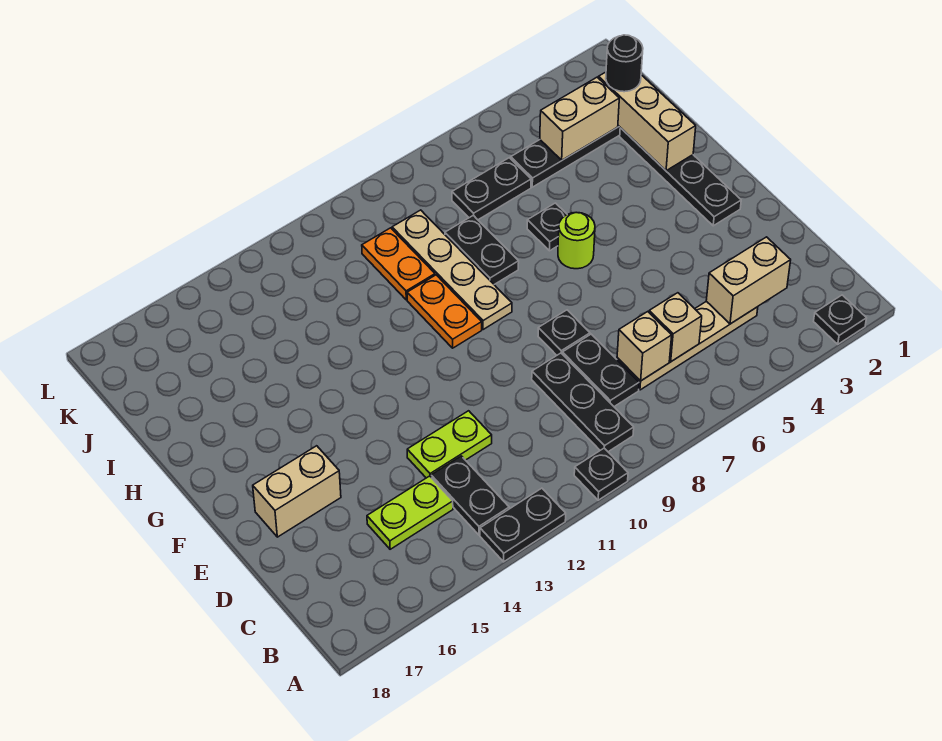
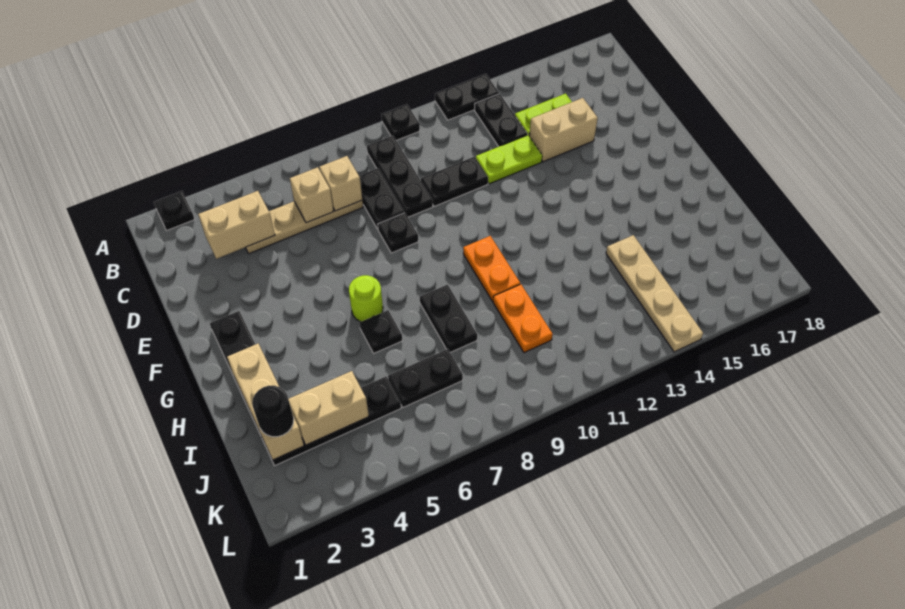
none -> black plate D10:D11 level 1
tan brick E16:E17 level 1 -> tan brick D14:D15 level 1
tan plate G9:J9 level 1 -> tan plate I14:L14 level 1

